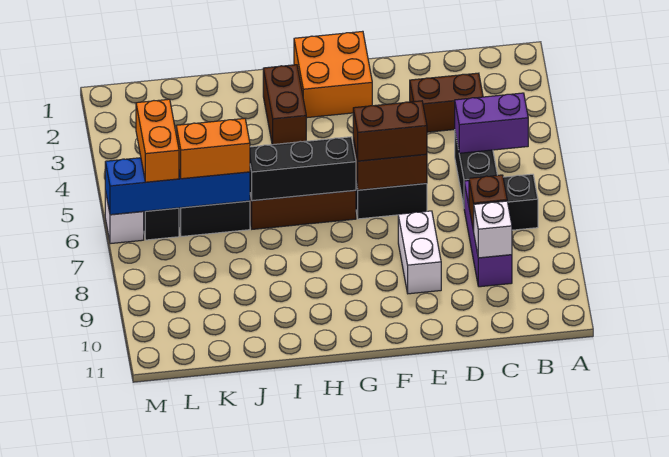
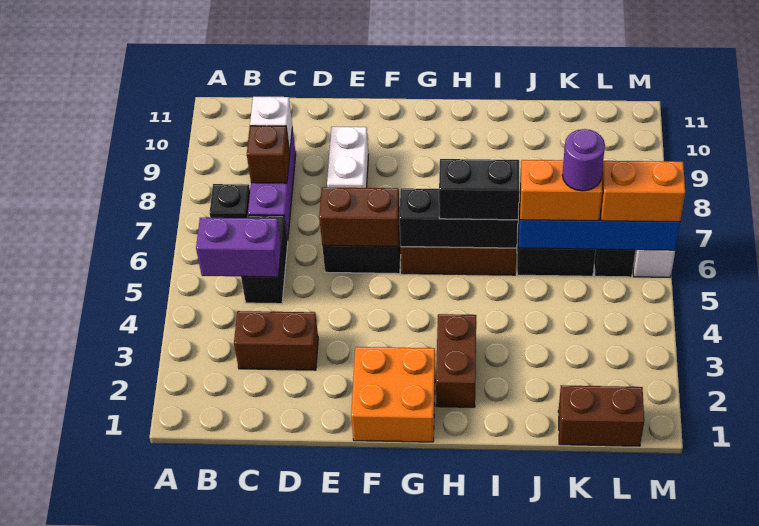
brown brick E6:F6 level 3 -> brown brick K1:L1 level 1
none -> black brick H6:I6 level 3
none -> purple round brick K6 level 4
orange brick L5:L6 level 3 -> orange brick L6:M6 level 3

